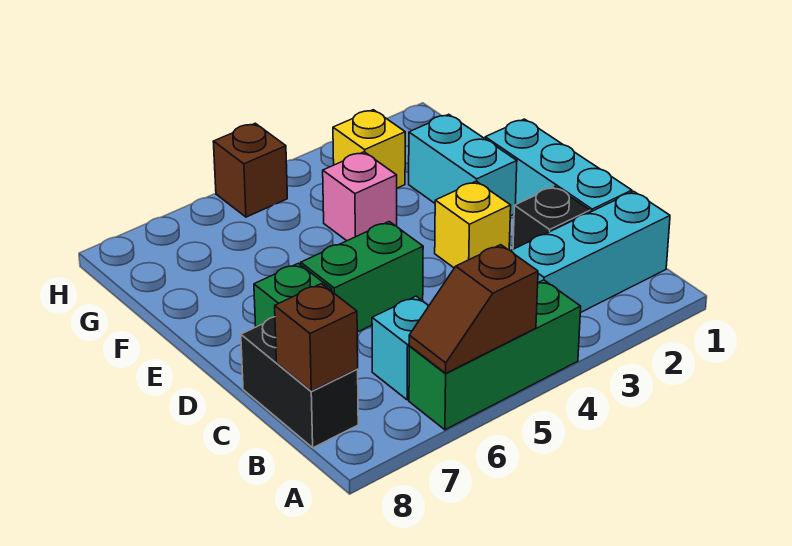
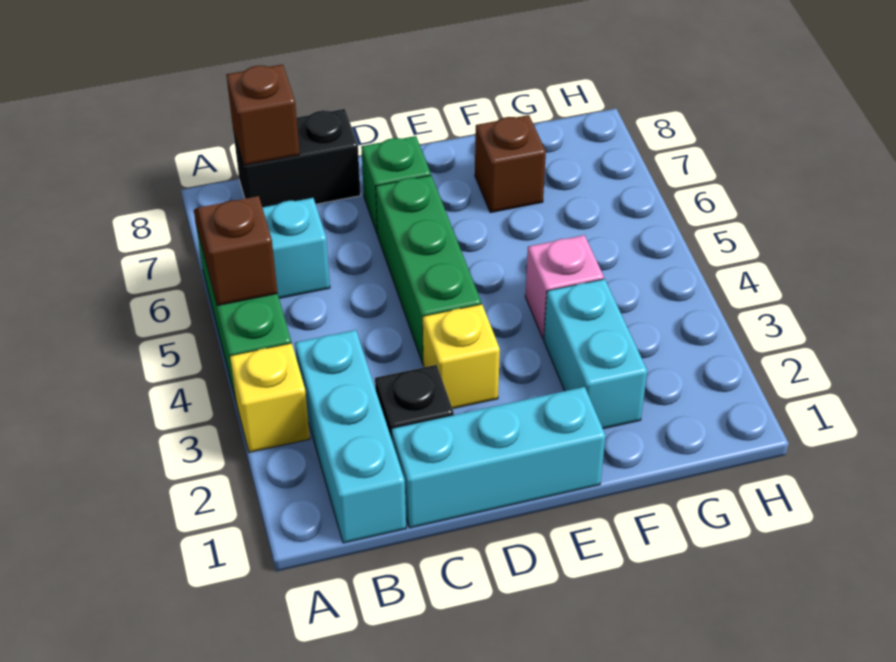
green brick D5:D6 level 1 -> green brick D4:D6 level 1
cyan brick E2:F2 level 1 -> cyan brick F2:F3 level 1
yellow brick G3 level 1 -> yellow brick A3 level 1
brown brick H5 level 1 -> brown brick F7 level 1

